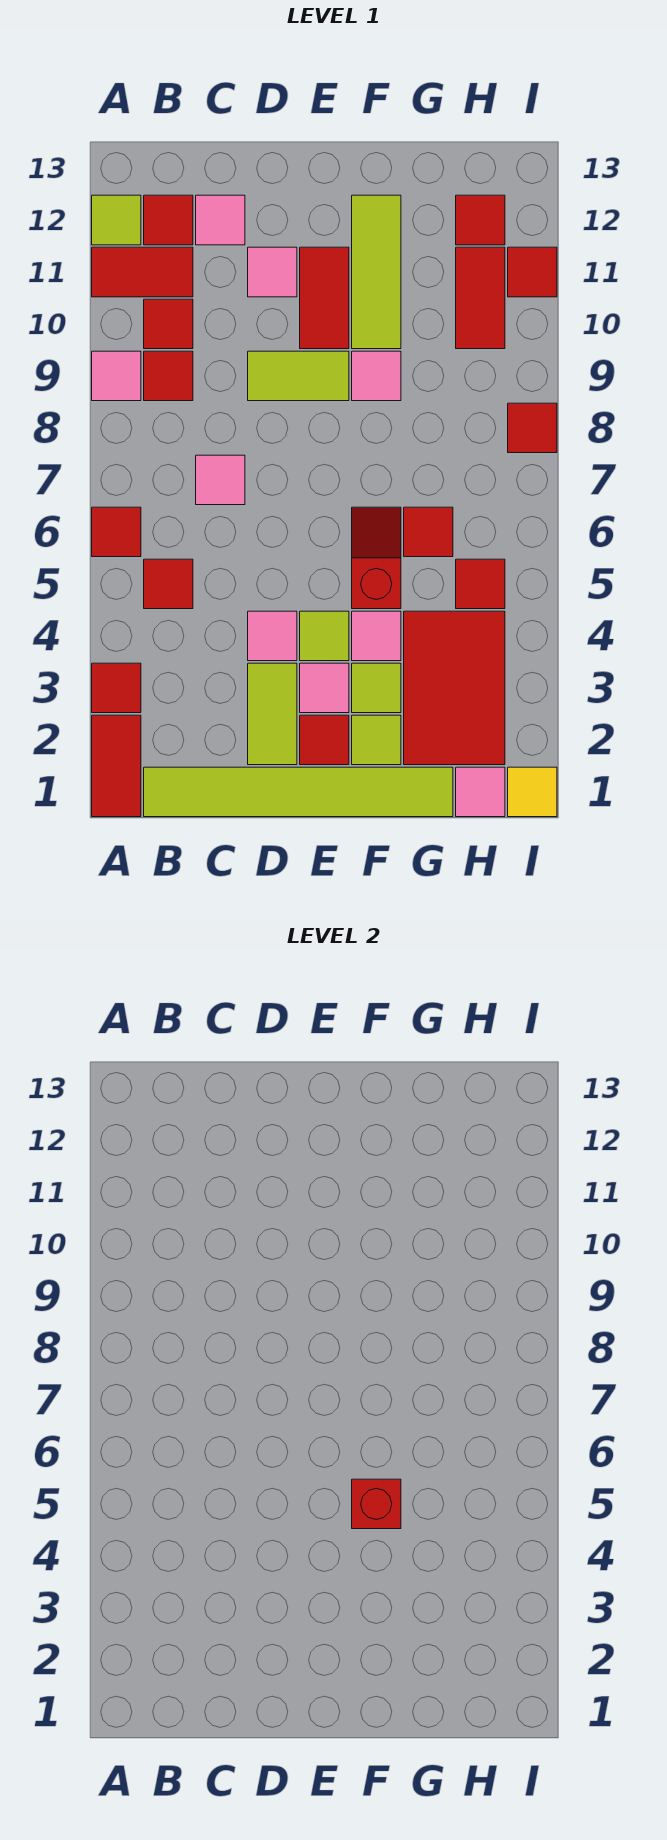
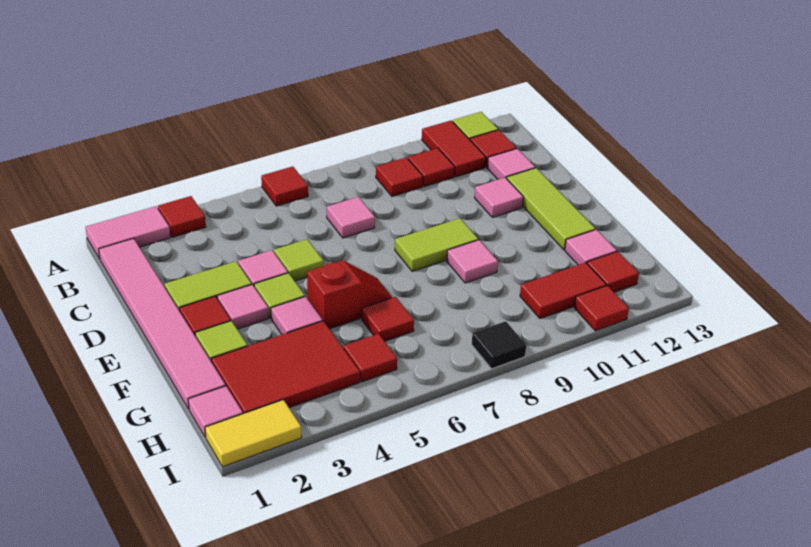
red tile A1:A2 level 1 -> pink tile A1:A2 level 1
pink tile A9 level 1 -> pink tile G12 level 1
lime tile B1:G1 level 1 -> pink tile B1:G1 level 1
red tile B5 level 1 -> none
lime tile D9:E9 level 1 -> lime tile E8:E9 level 1
red tile E10:E11 level 1 -> none
lime tile F3 level 1 -> lime tile D5 level 1
red brick F5 level 2 -> none
lime tile F10:F12 level 1 -> lime tile D12:F12 level 1
yellow tile I1 level 1 -> yellow tile I1:I2 level 1
red tile I8 level 1 -> black tile I8 level 1

